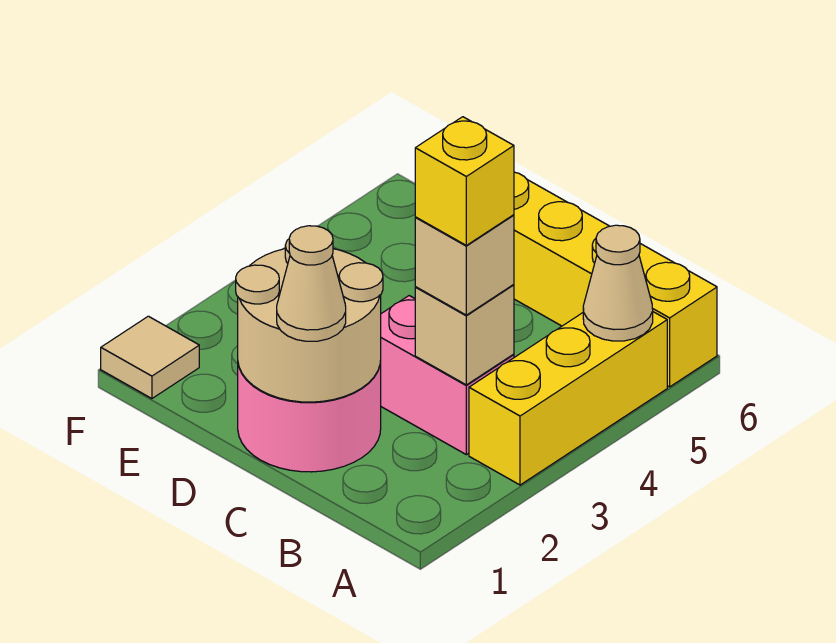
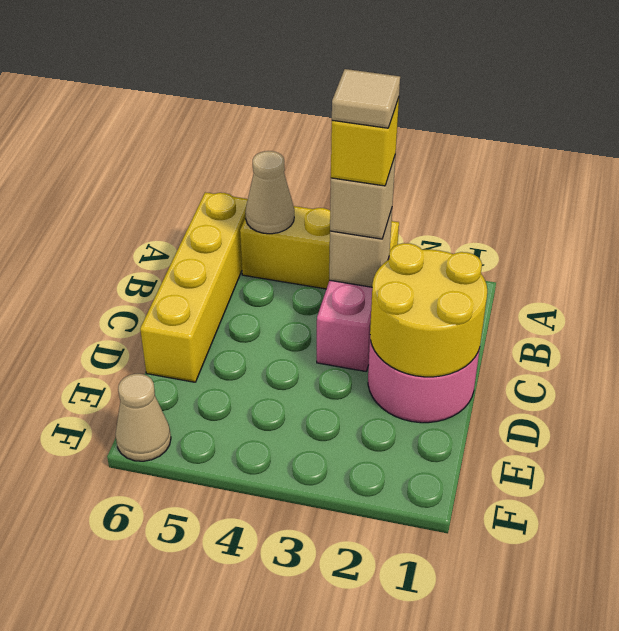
tan round brick C1:D2 level 2 -> yellow round brick C1:D2 level 2
tan cone C1 level 3 -> tan cone F6 level 1
tan tile F1 level 1 -> tan tile B3 level 5

